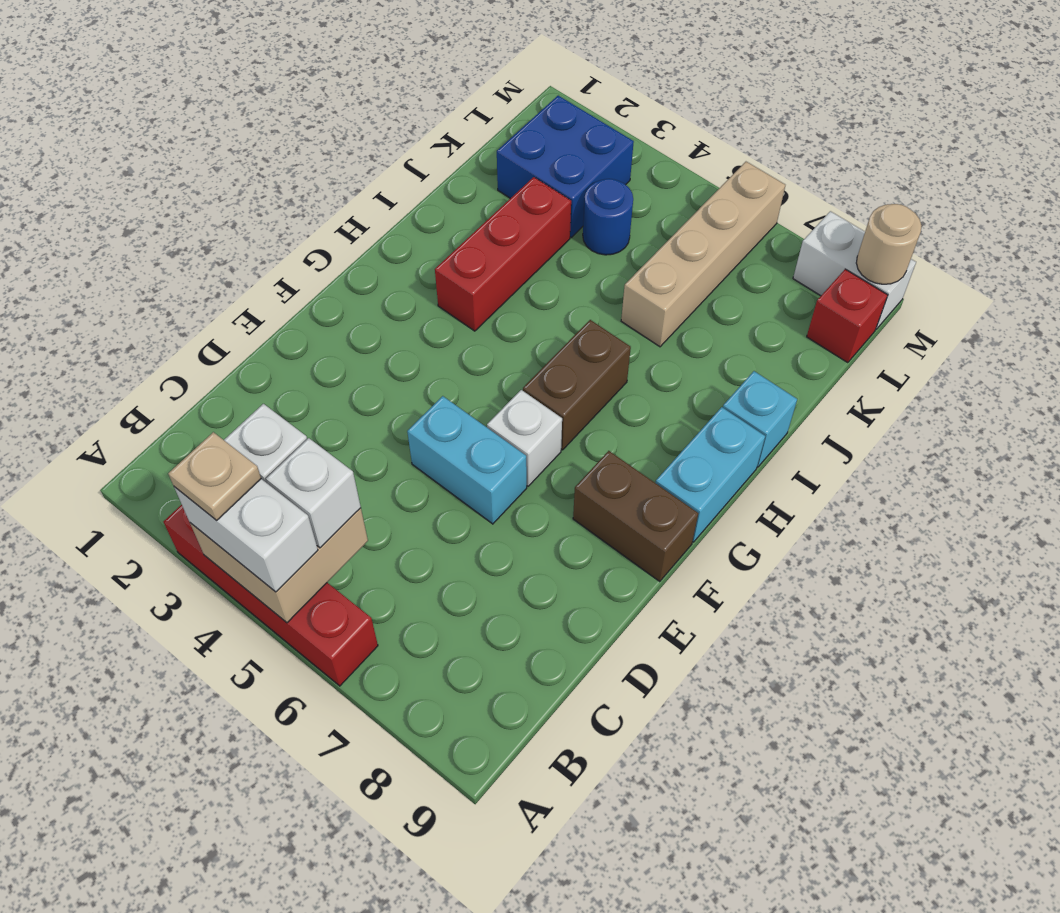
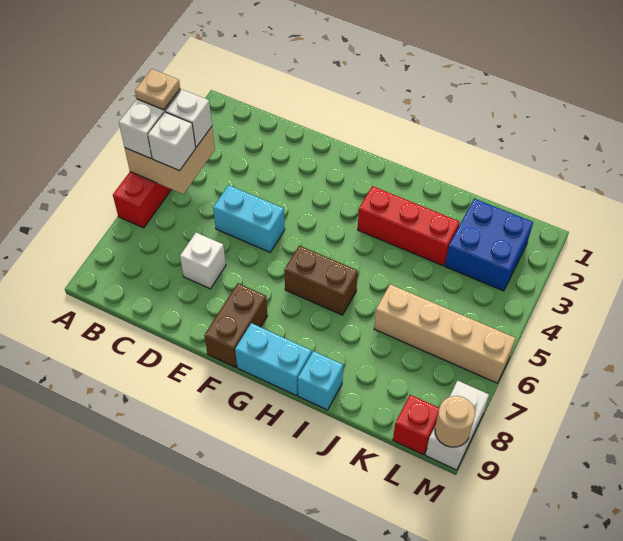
cyan brick E5:E6 level 1 -> cyan brick D5:E5 level 1
white brick F6 level 1 -> white brick D7 level 1
blue round brick K4 level 1 -> none

